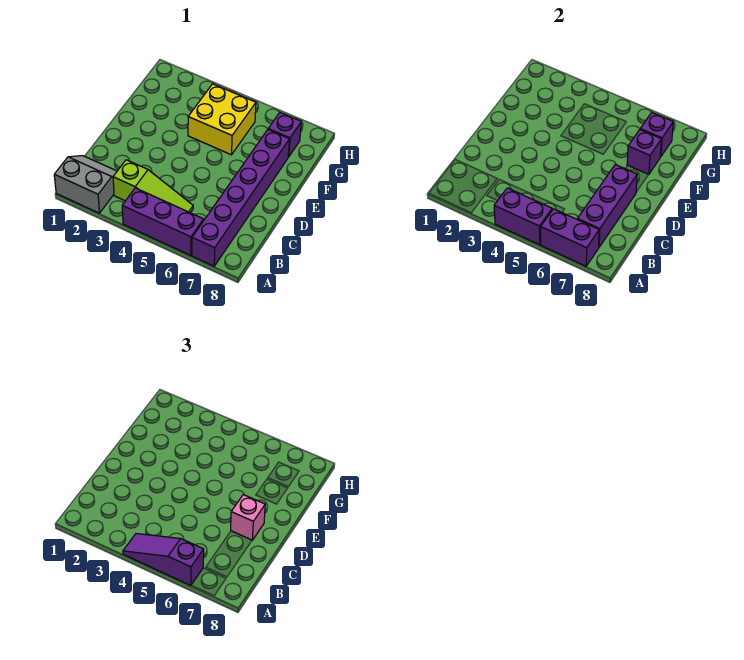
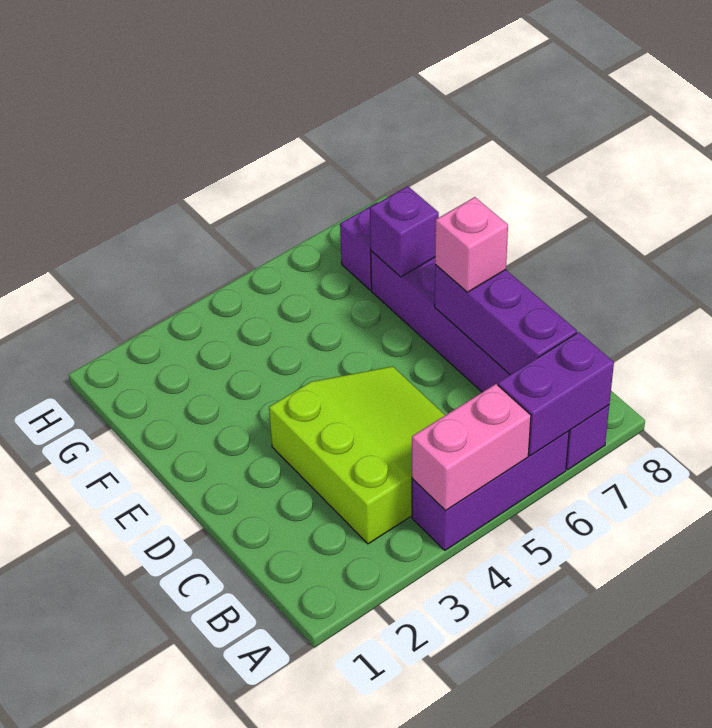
grey slope A1:B2 level 1 top A -> none
purple brick A4:A5 level 2 -> pink brick A4:A5 level 2
purple slope A4:A6 level 3 top 6 -> none
lime slope B3:B5 level 1 top 3 -> lime slope B3:D5 level 1 top 3
yellow brick F4:G5 level 1 -> none
purple brick G7 level 2 -> none

